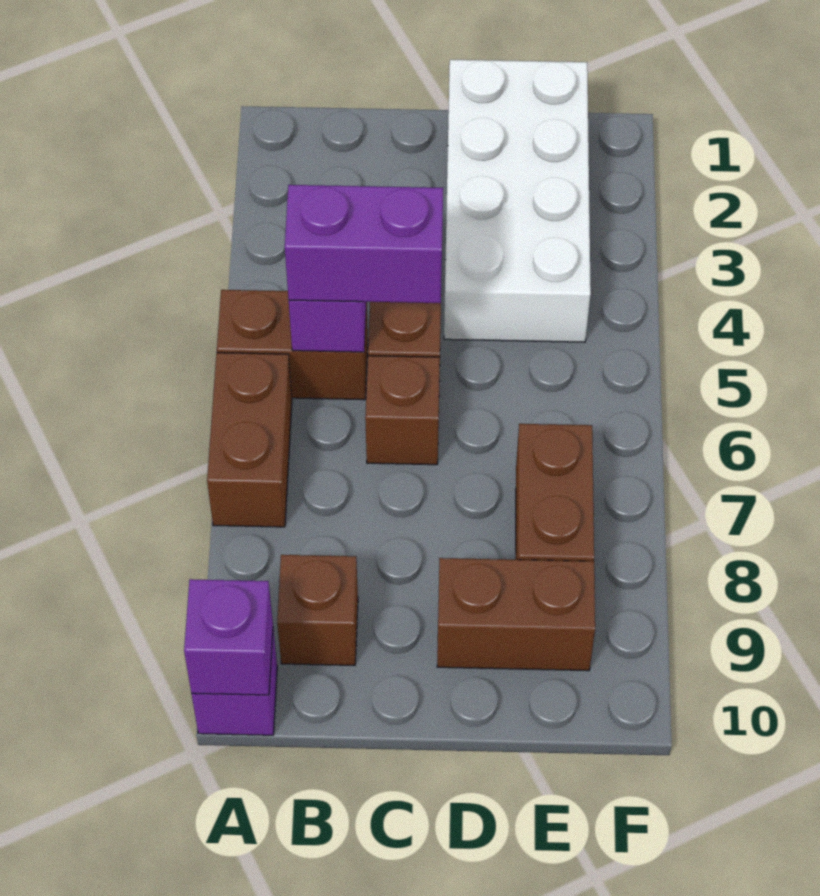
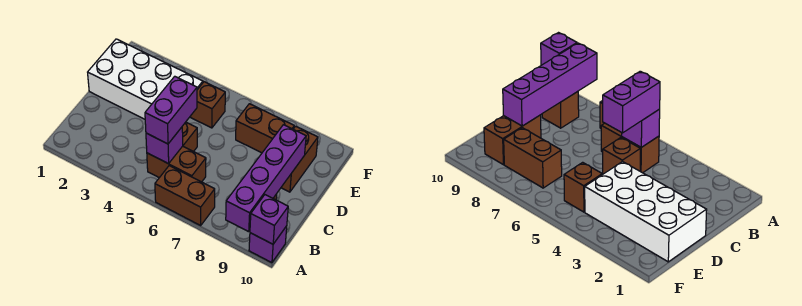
brown brick A5:B5 level 1 -> brown brick B5:B6 level 1
none -> purple brick A9:D9 level 2
brown brick C6 level 1 -> brown brick E5 level 1

